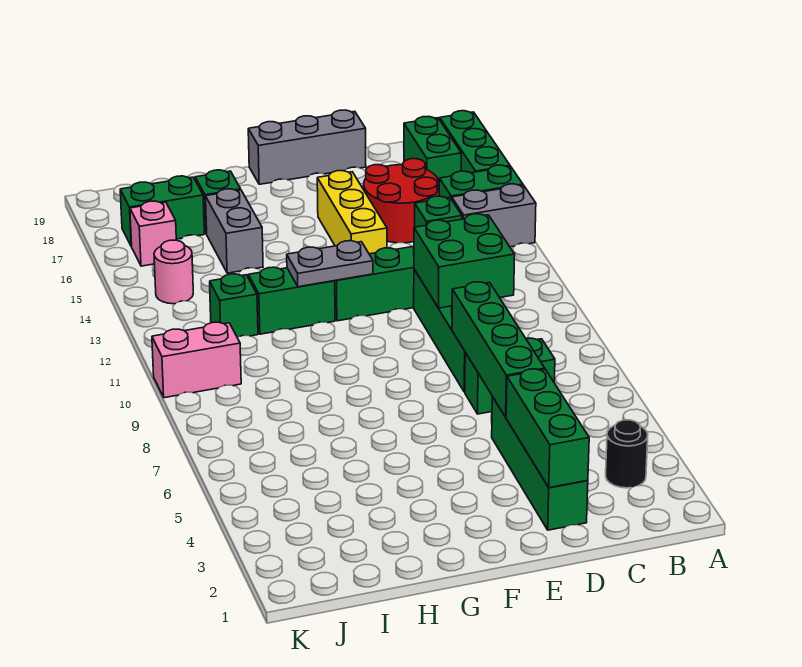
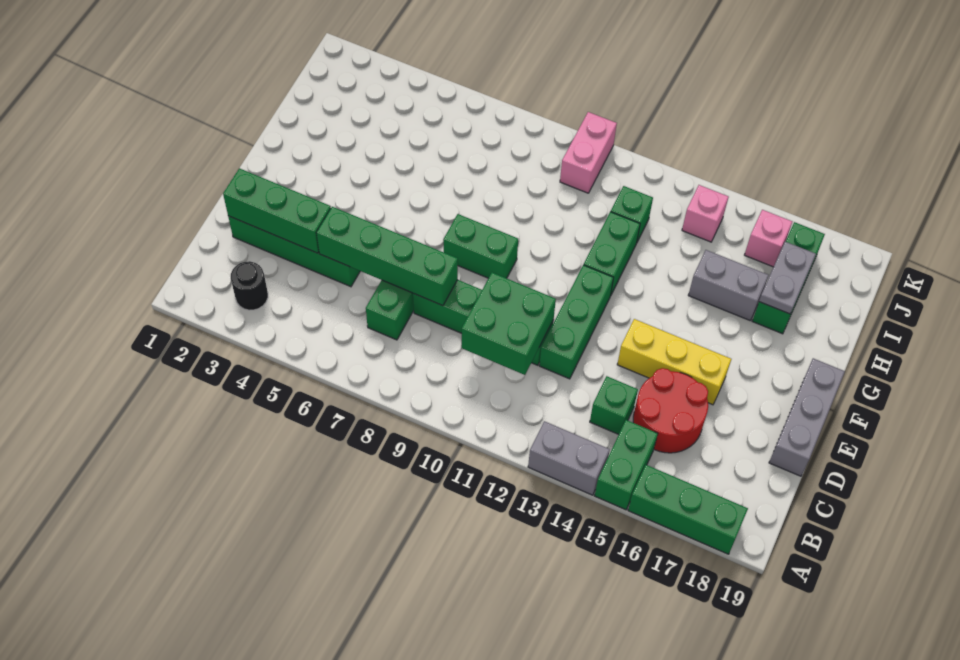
grey brick A14:B14 level 1 -> grey brick A13:A14 level 1
green brick B17:B18 level 1 -> green brick F8:F9 level 1
grey plate F12:G12 level 2 -> grey plate H17:I17 level 2
pink round brick J14 level 1 -> pink brick J14 level 1

